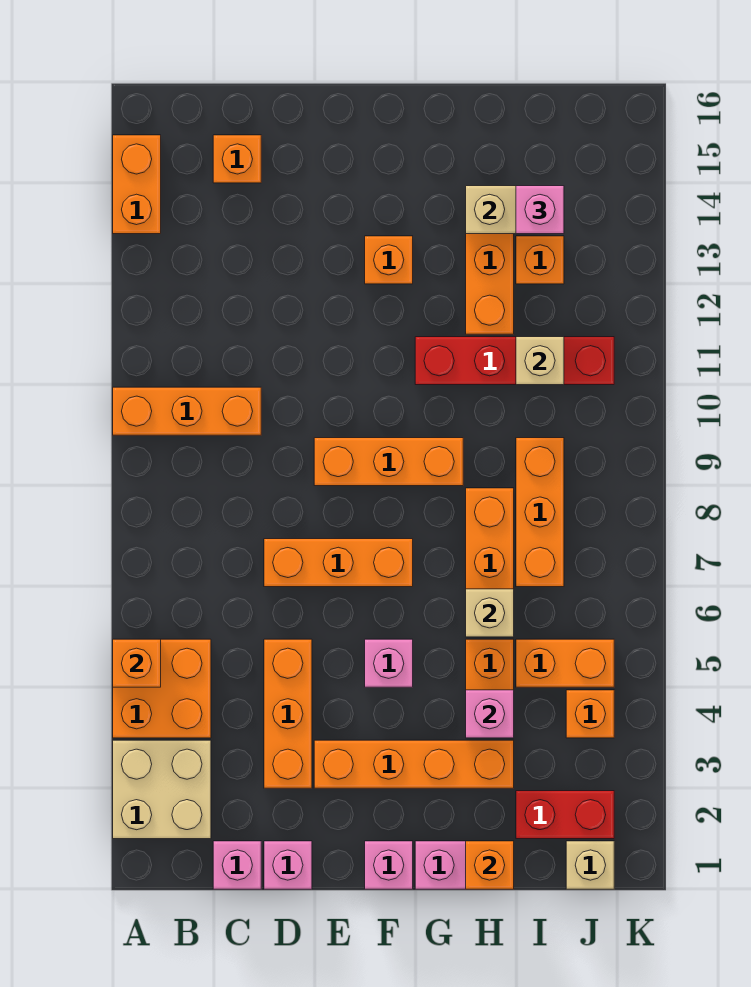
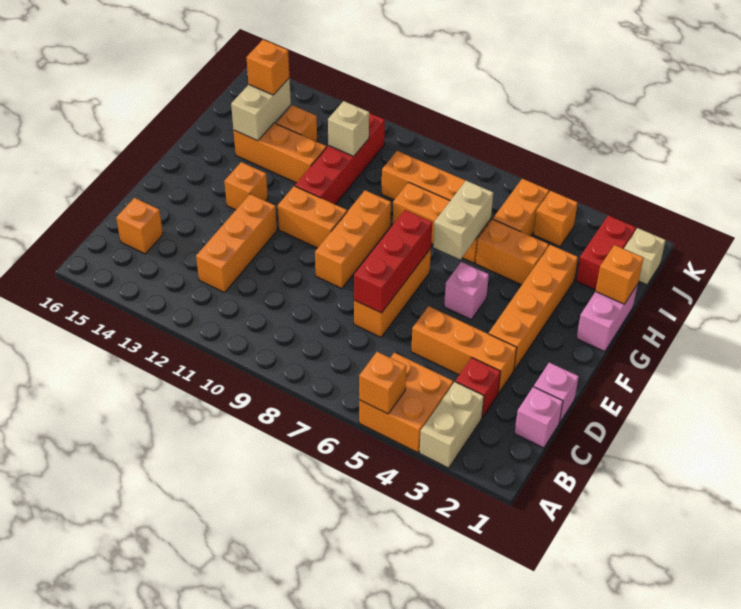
tan brick A2:B3 level 1 -> tan brick A3:B3 level 1
orange brick A10:C10 level 1 -> orange brick C12:E12 level 1
orange brick A14:A15 level 1 -> orange brick F10:F11 level 1
none -> red brick C3 level 1
none -> red brick D7:F7 level 2
pink brick F1 level 1 -> none
pink brick H4 level 2 -> none
tan brick H6 level 2 -> tan brick G6:H6 level 2
pink brick I14 level 3 -> orange brick I14 level 3

